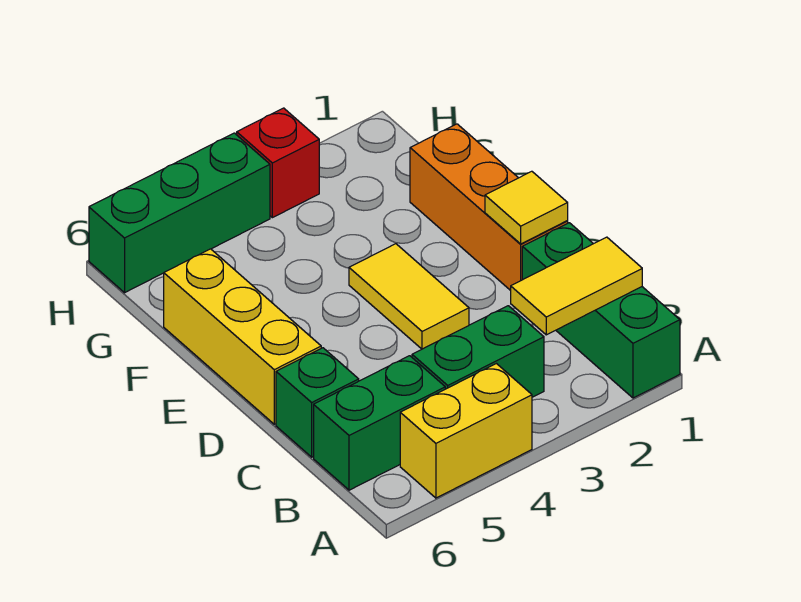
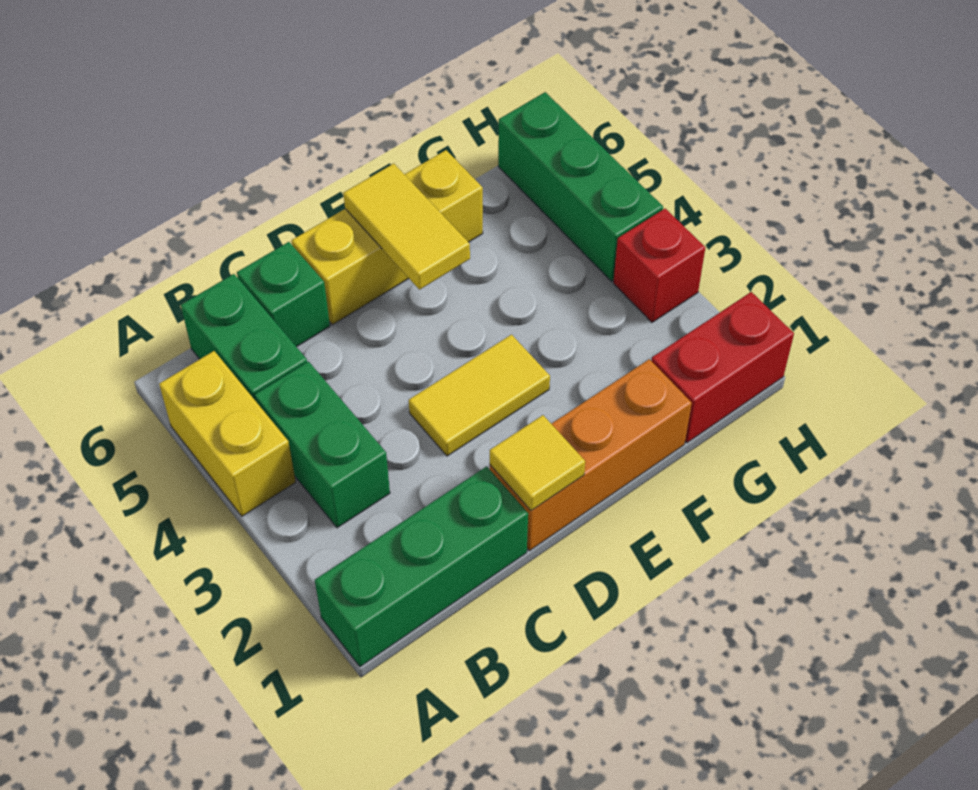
yellow tile B1:B2 level 2 -> yellow tile E5:E6 level 2
none -> red brick G1:H1 level 1

